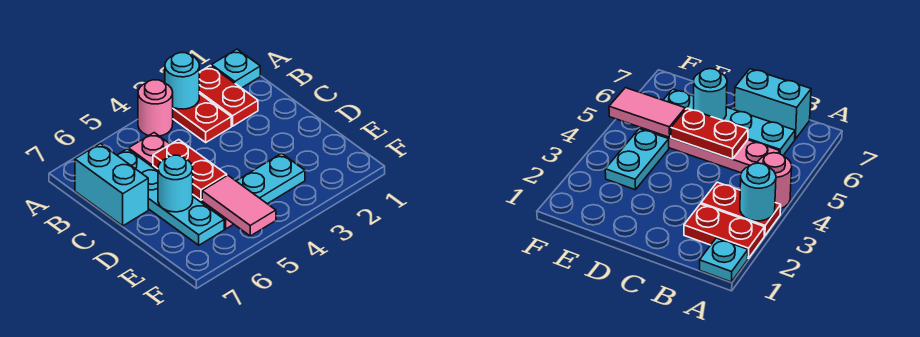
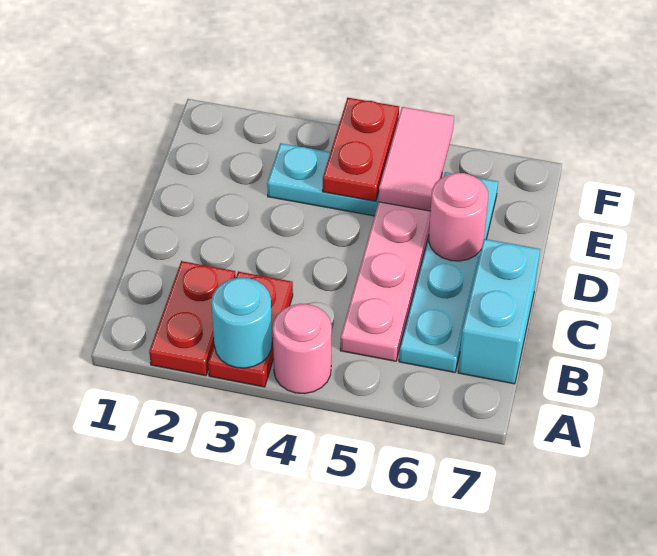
cyan plate A1 level 1 -> none
red plate C5:D5 level 2 -> red plate E4:F4 level 2
cyan round brick D6 level 2 -> pink round brick D6 level 2

